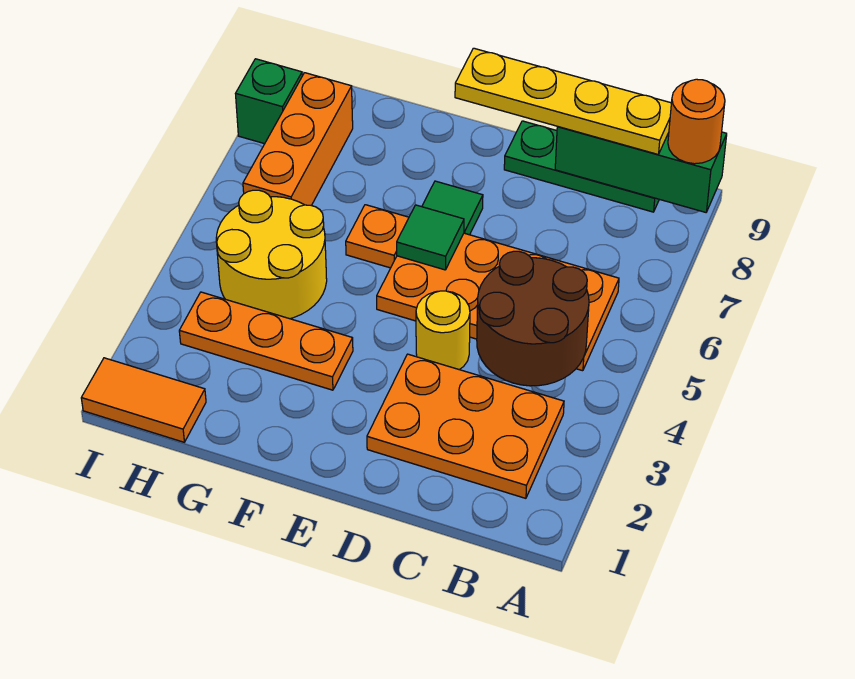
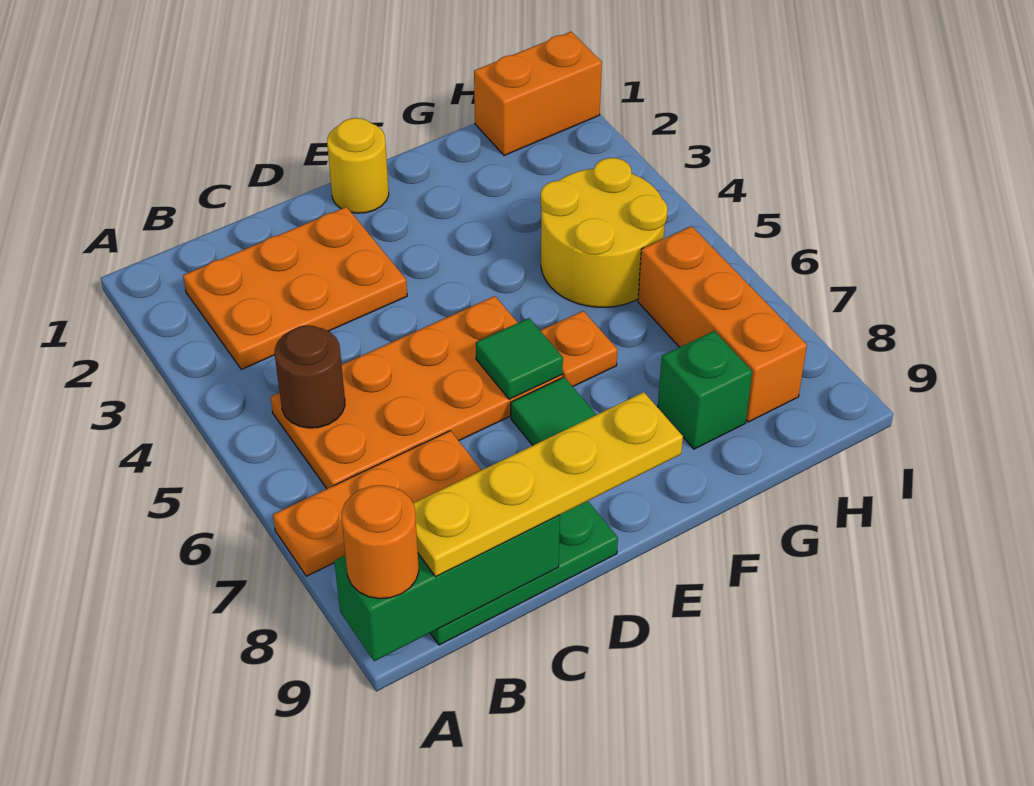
brown round brick B4:C5 level 2 -> brown round brick B5 level 2
yellow round brick D4 level 1 -> yellow round brick E1 level 1
orange plate F3:H3 level 1 -> orange plate A7:C7 level 1
orange tile H1:I1 level 1 -> orange brick H1:I1 level 1
green brick I8 level 1 -> green brick G8 level 1

